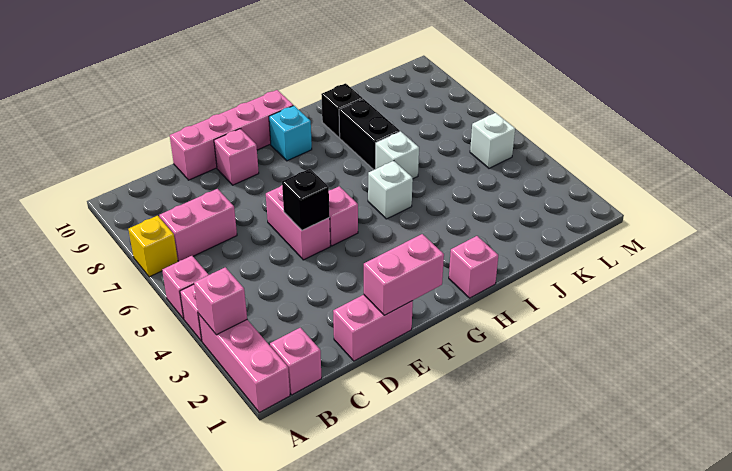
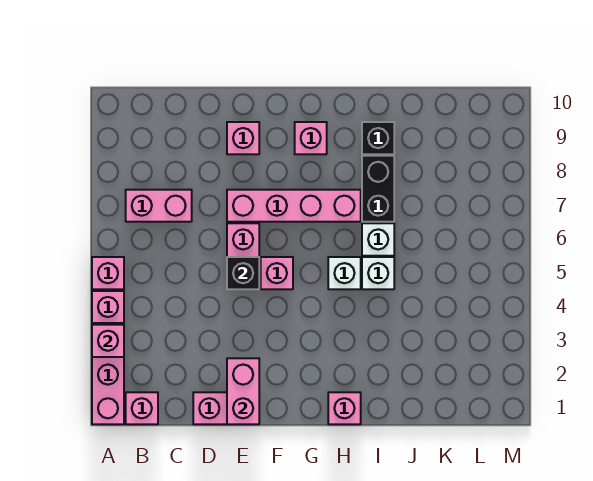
yellow brick A7 level 1 -> none
pink brick D10:G10 level 1 -> pink brick E7:H7 level 1
pink brick E1:F1 level 2 -> pink brick E1:E2 level 2
cyan brick G9 level 1 -> pink brick G9 level 1
white brick L5 level 1 -> white brick I5 level 1

